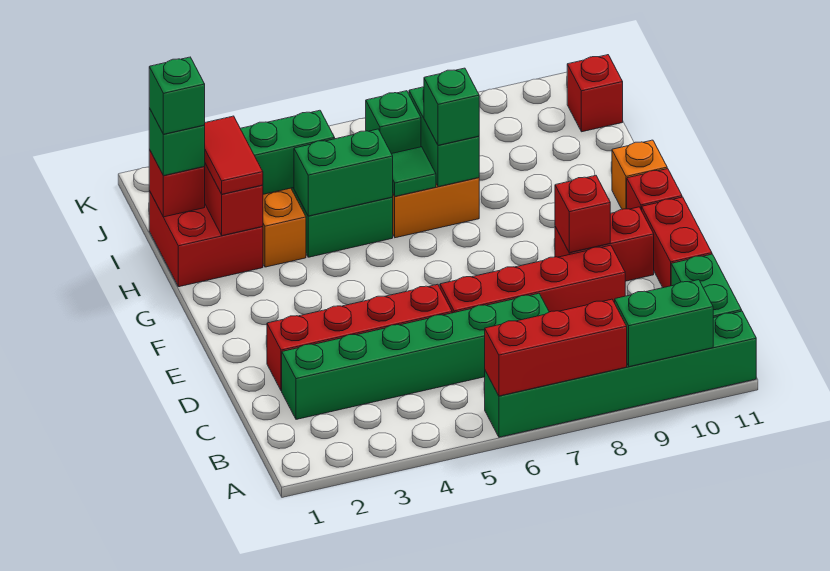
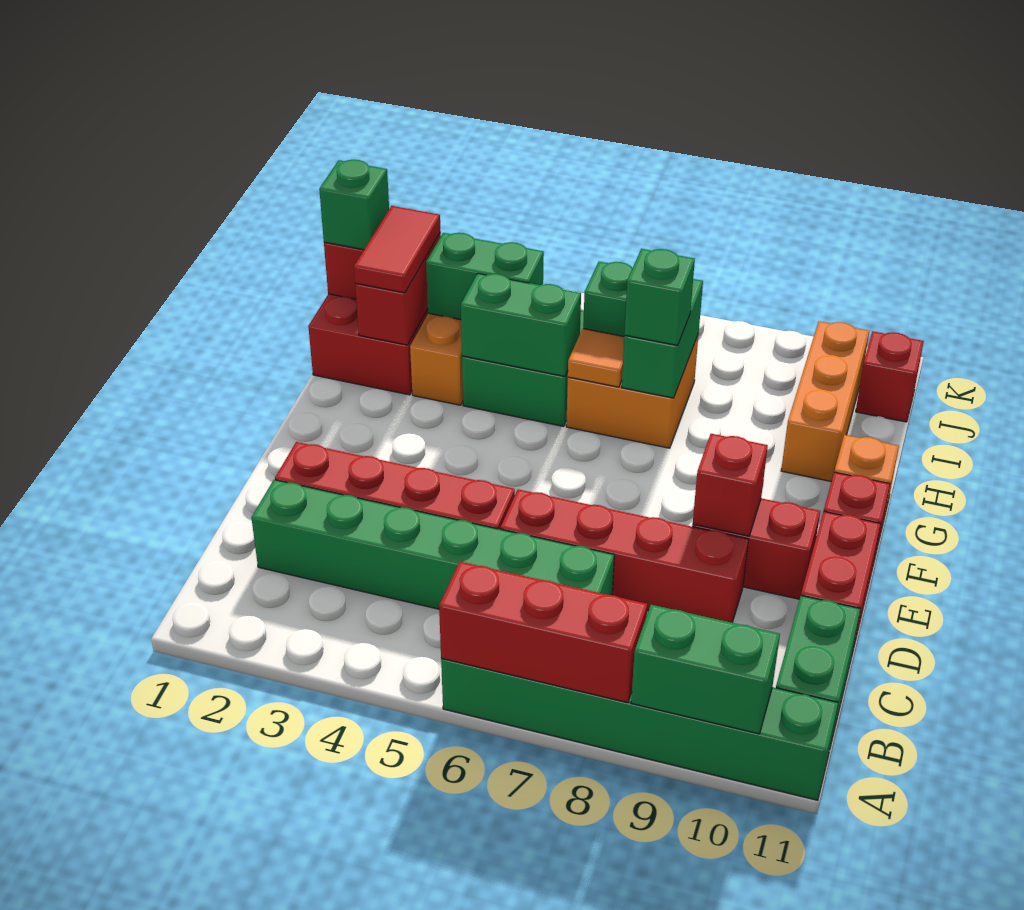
green tile H6 level 2 -> orange tile H6 level 2
none -> orange brick H10:J10 level 1
green brick I1 level 4 -> none

